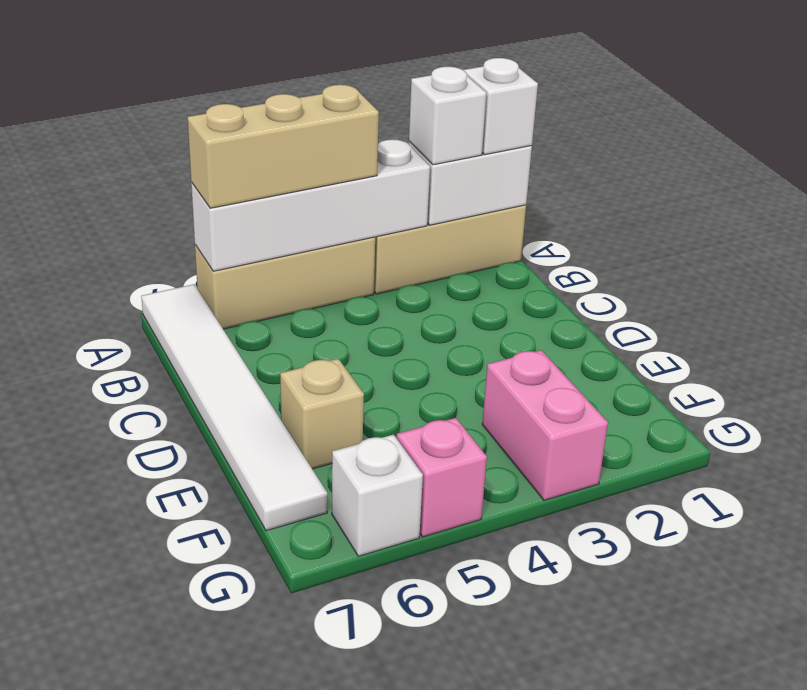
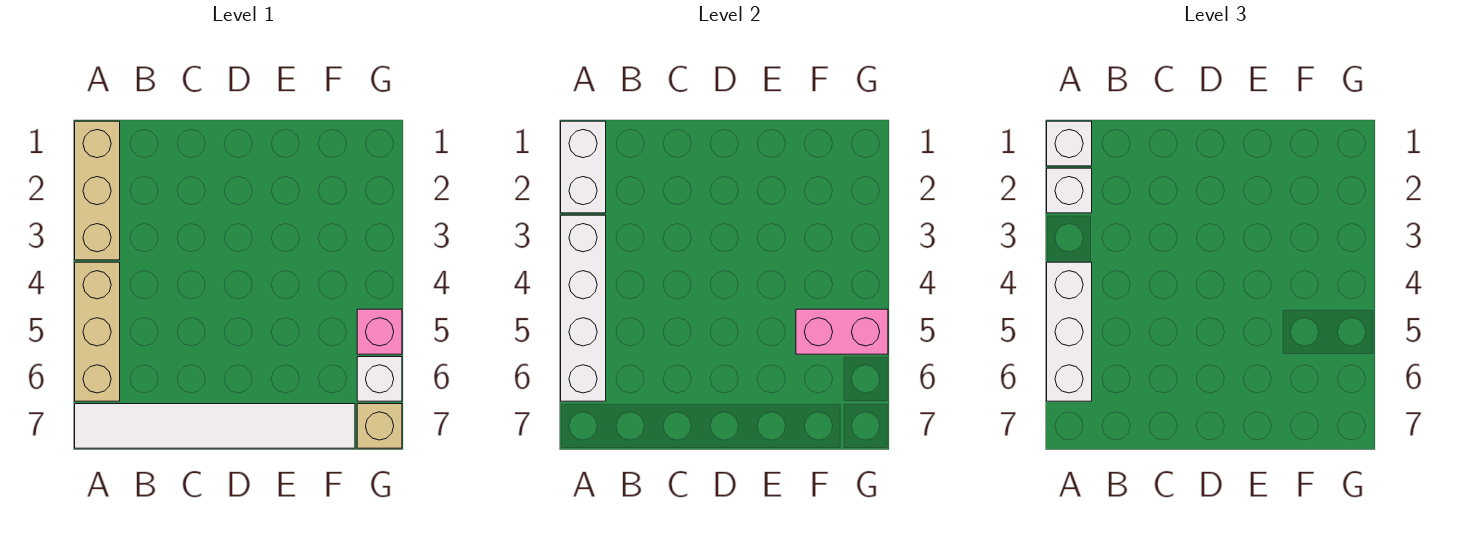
tan brick A4:A6 level 3 -> white brick A4:A6 level 3
tan brick E6 level 1 -> tan brick G7 level 1
pink brick F3:G3 level 1 -> pink brick F5:G5 level 2

